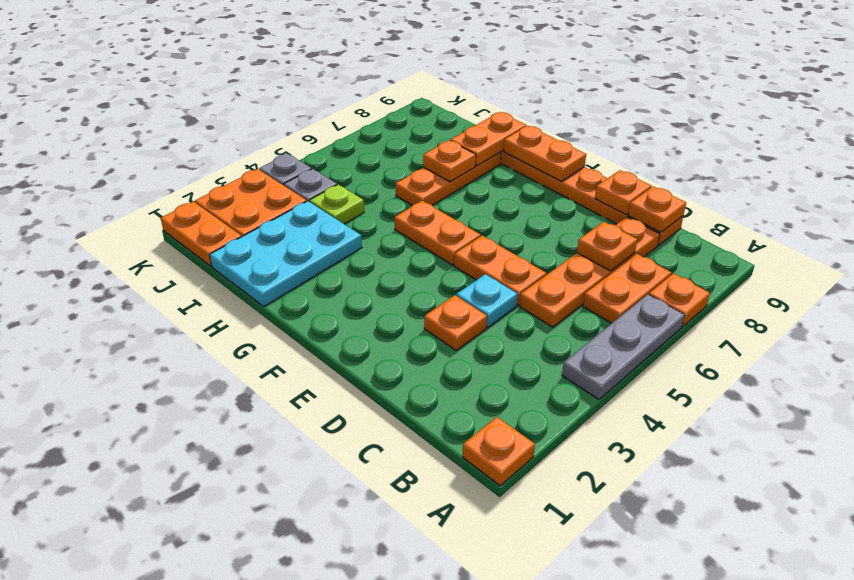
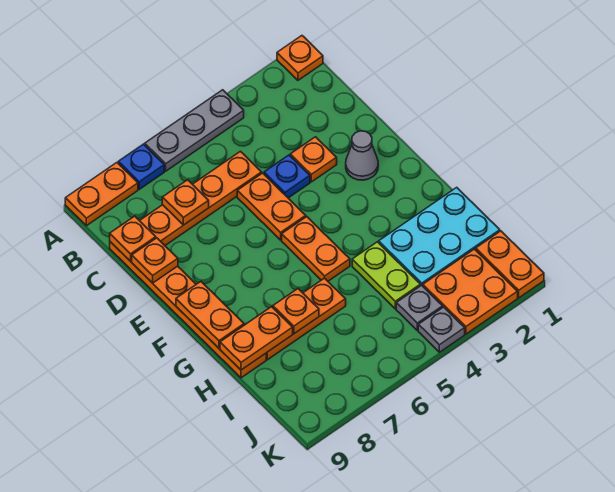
orange plate A7 level 1 -> blue plate A7 level 1
orange plate B6:B7 level 1 -> orange plate A8:A9 level 1
cyan plate D4 level 1 -> blue plate D4 level 1
none -> grey cone E2 level 1
lime plate I4 level 1 -> lime plate H4:I4 level 1

